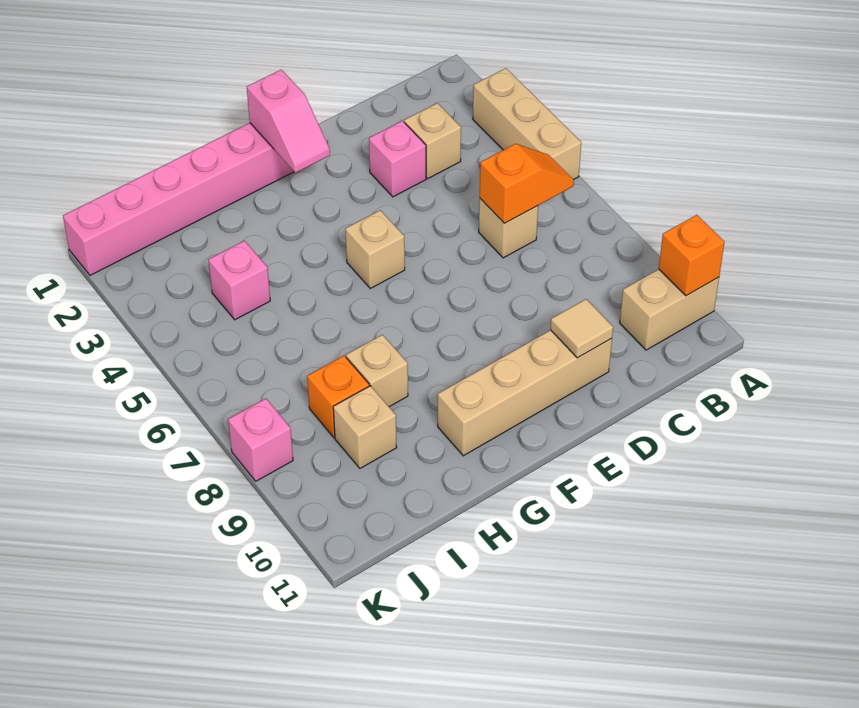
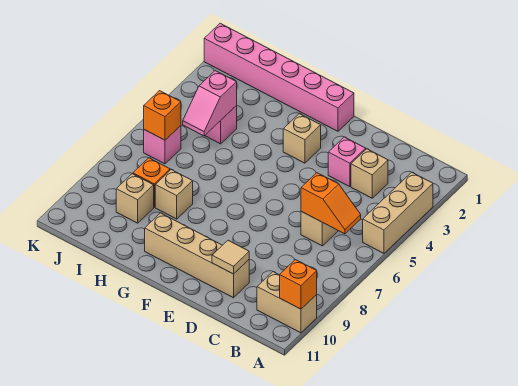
pink slope F1:F2 level 2 top 1 -> pink slope I4:I5 level 2 top 4
tan brick F5 level 1 -> tan brick F3 level 1
none -> orange brick J6 level 2
pink brick K8 level 1 -> pink brick J6 level 1

